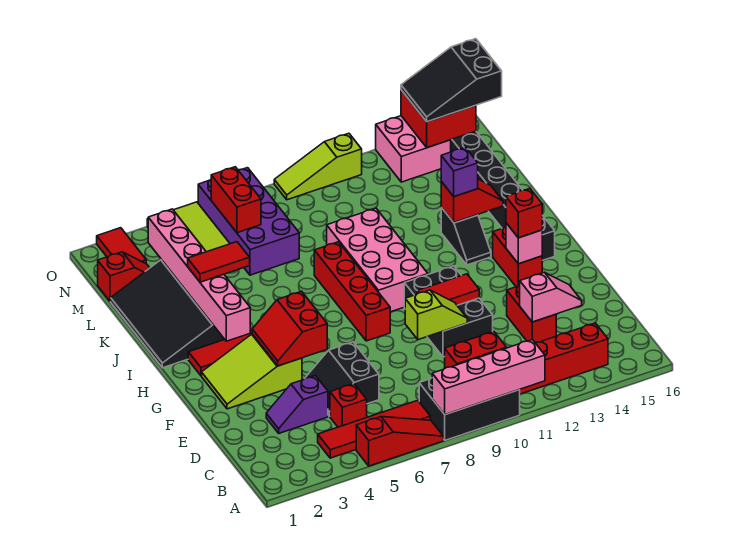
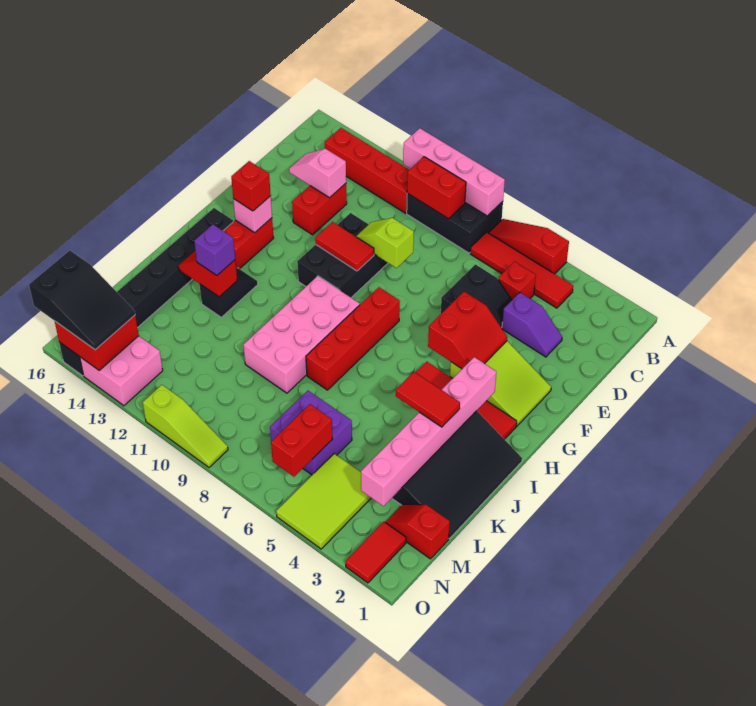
purple brick L6:O7 level 1 -> purple brick L6:M7 level 1

